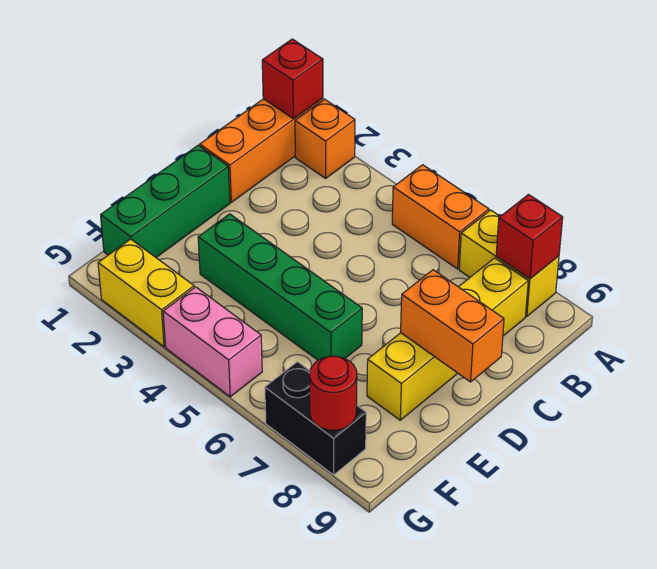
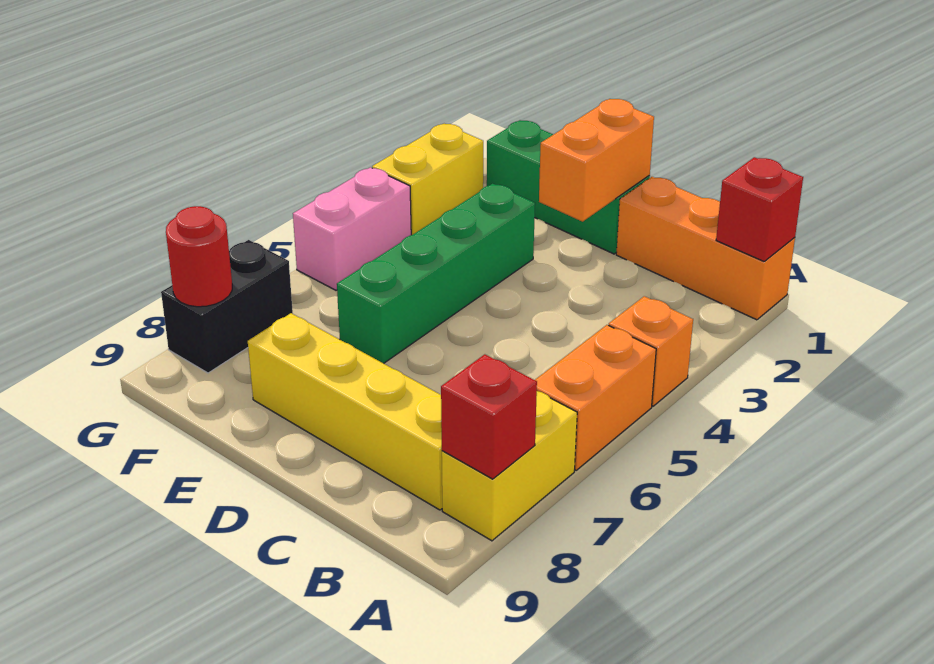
orange brick A2 level 1 -> orange brick A4 level 1
orange brick D8:D9 level 2 -> orange brick D1:D2 level 2

